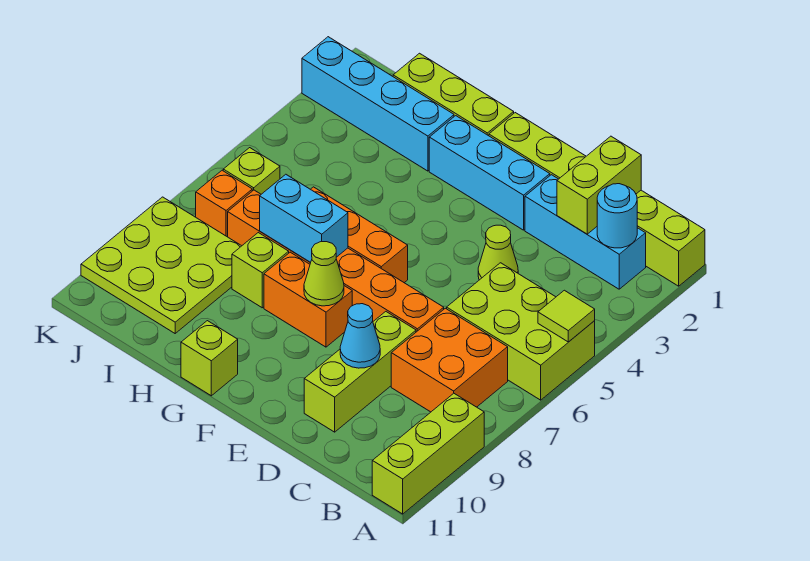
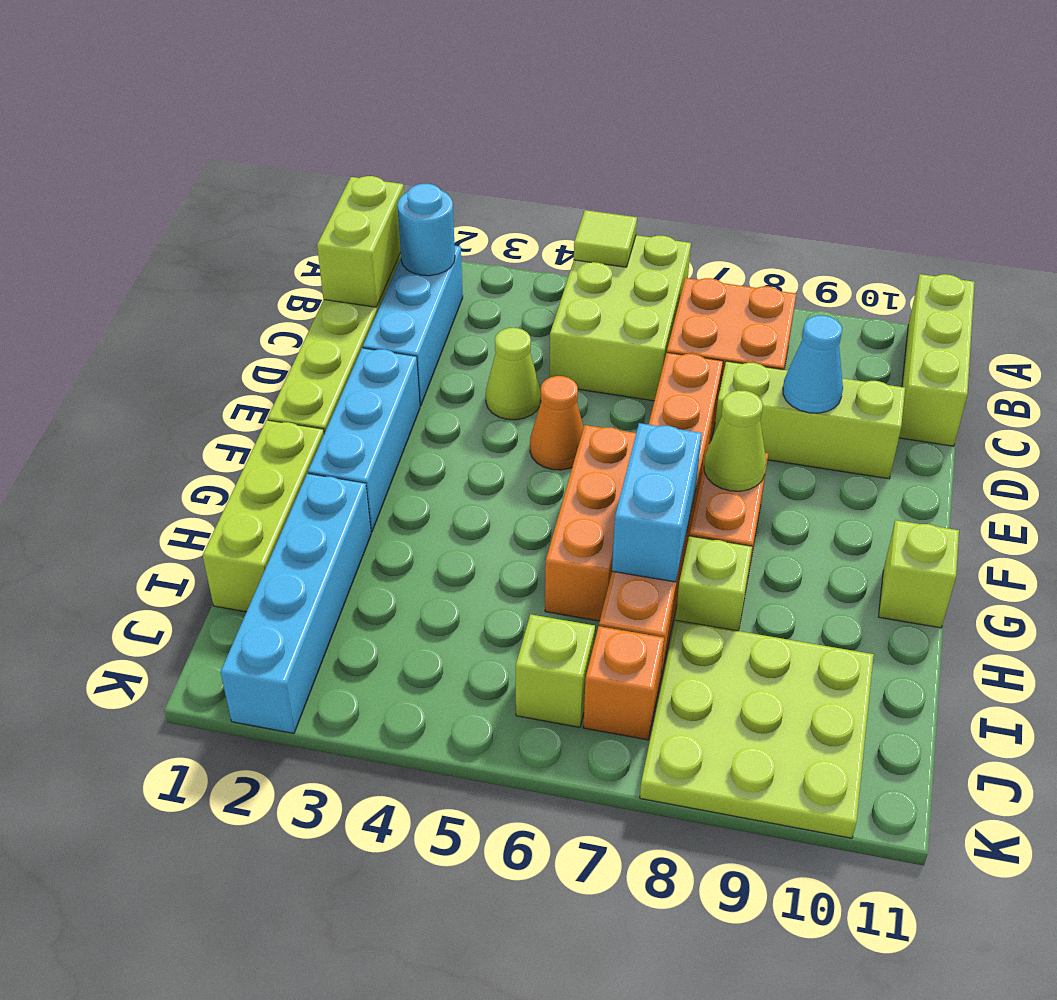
lime brick A9:A11 level 1 -> lime brick A11:C11 level 1
lime brick C1:C2 level 2 -> lime brick B1:C1 level 2
none -> orange cone E5 level 1

